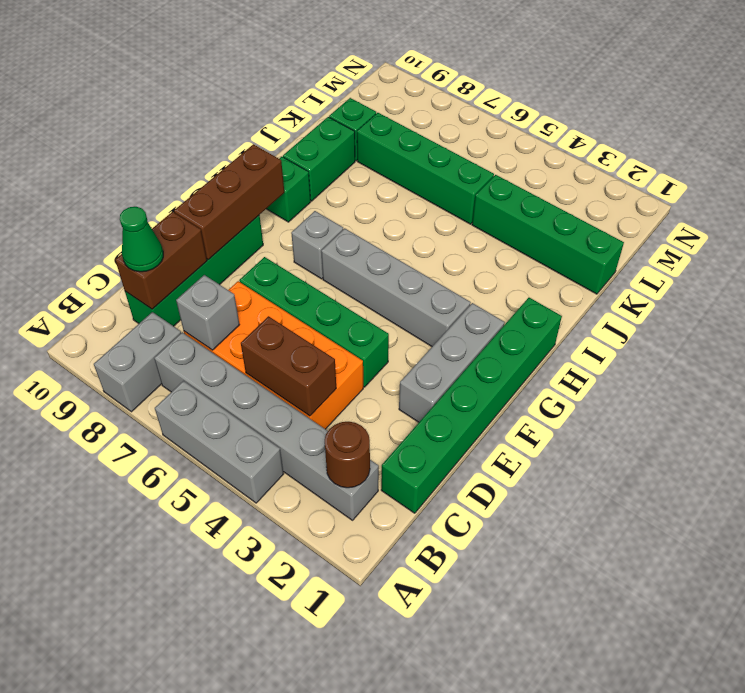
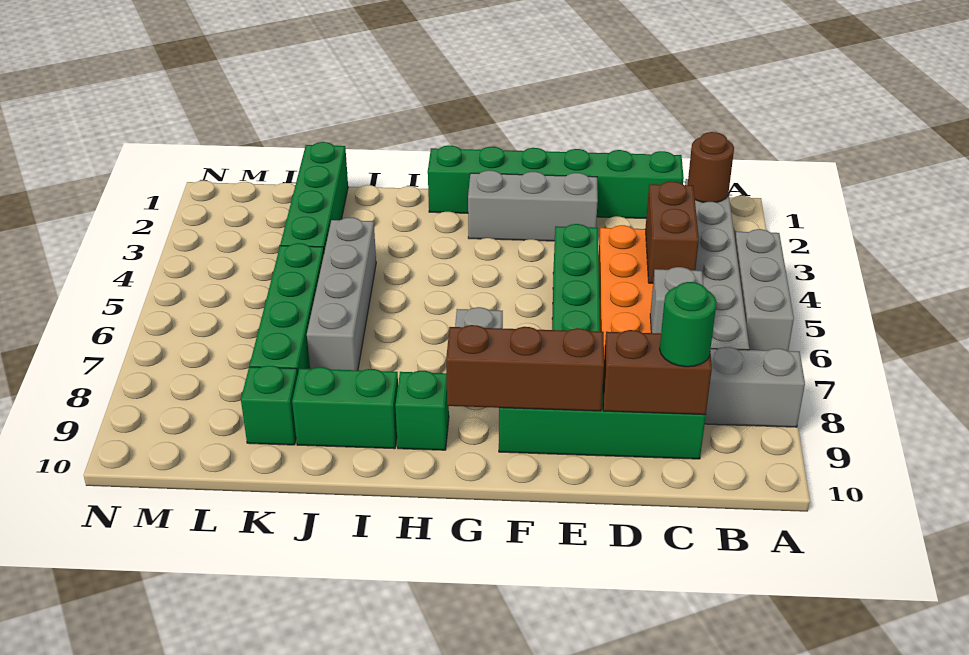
green cone C9 level 3 -> green round brick C9 level 3
grey brick G3:G6 level 1 -> grey brick J4:J7 level 1

